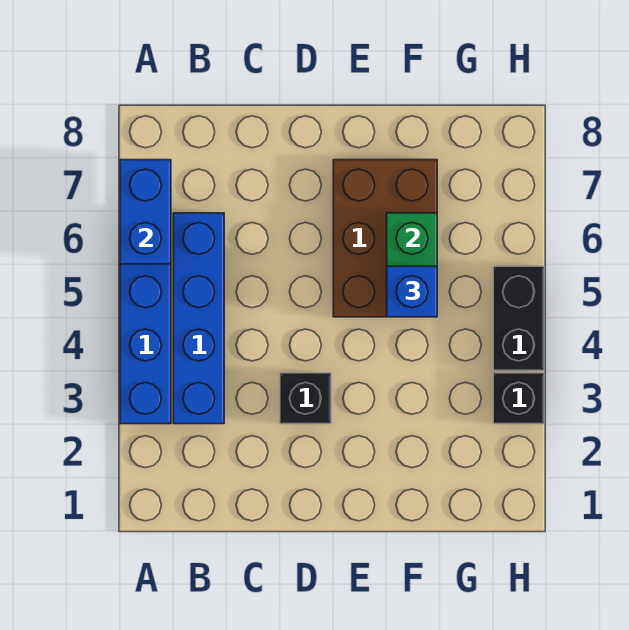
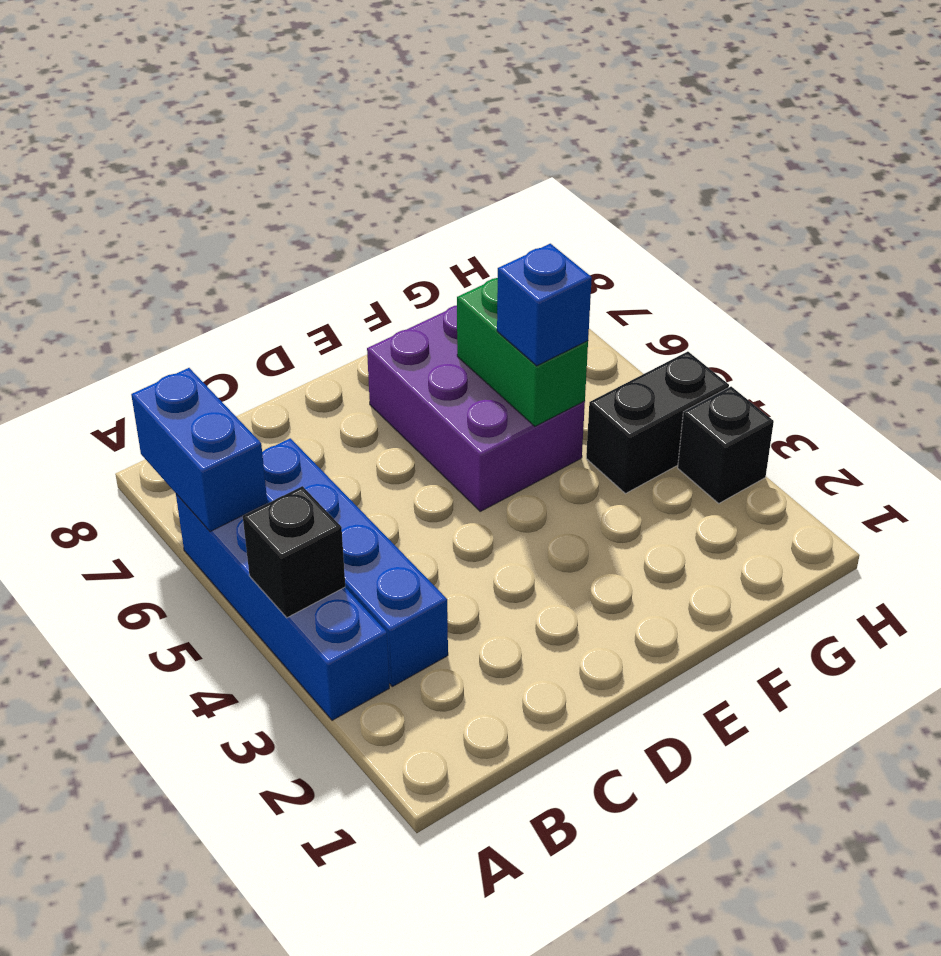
black brick D3 level 1 -> black brick A4 level 2
brown brick E5:F7 level 1 -> purple brick E5:F7 level 1
black brick H4:H5 level 1 -> black brick G4:H4 level 1

